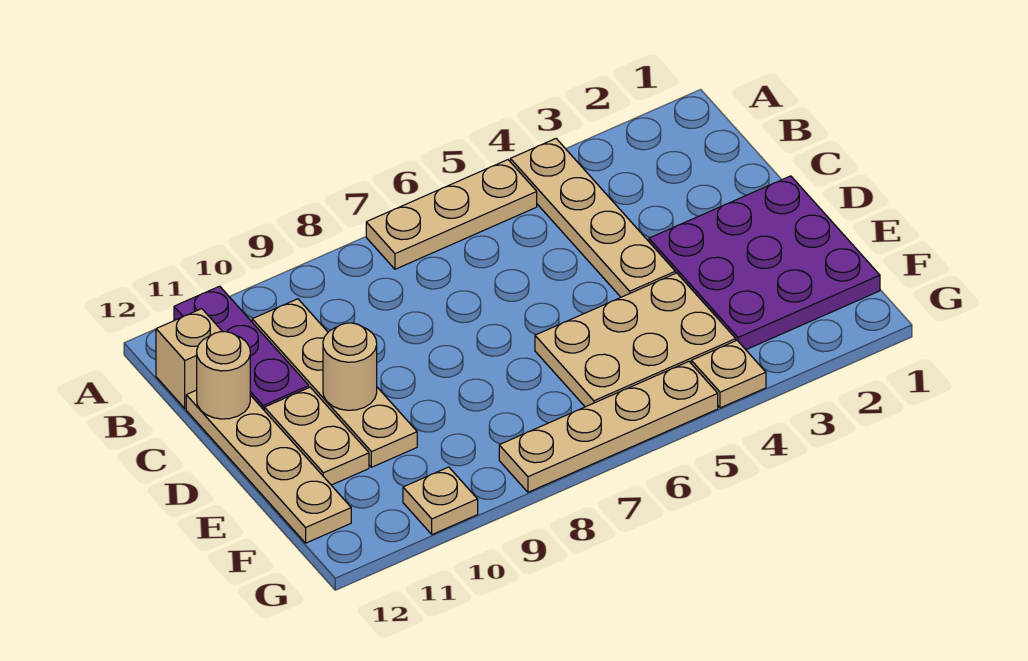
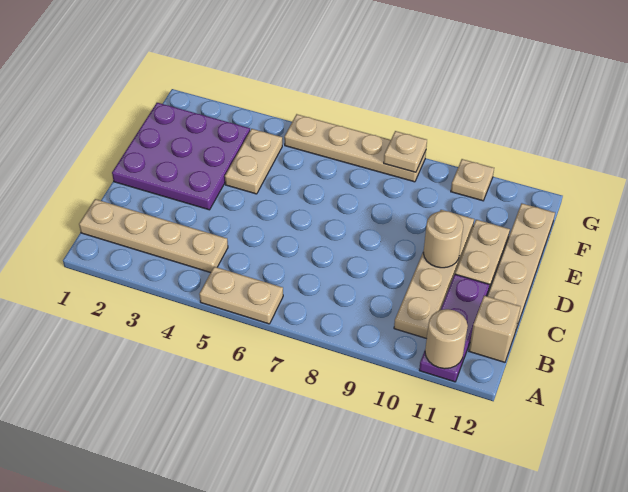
tan plate A4:D4 level 1 -> tan plate B1:B4 level 1
tan plate A5:A7 level 1 -> tan plate A5:A6 level 1
tan round brick C12 level 2 -> tan round brick A11 level 2
tan plate E4:F6 level 1 -> tan plate E4:F4 level 1
tan plate G4 level 1 -> tan plate G8 level 2

